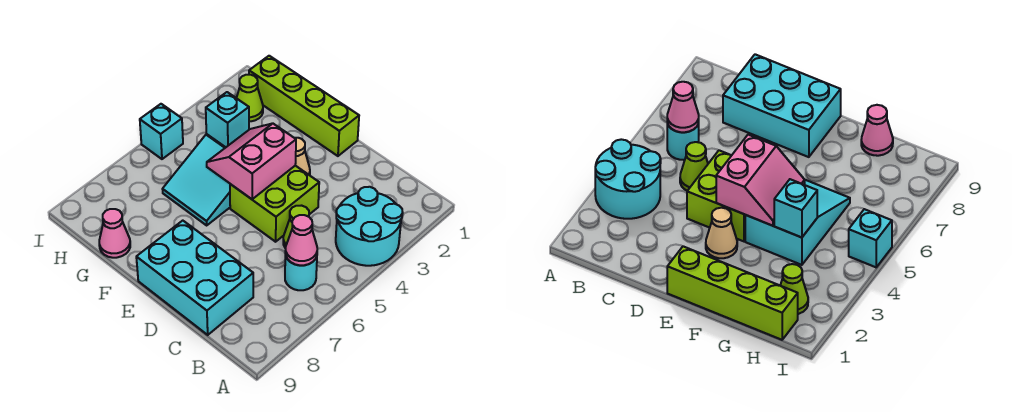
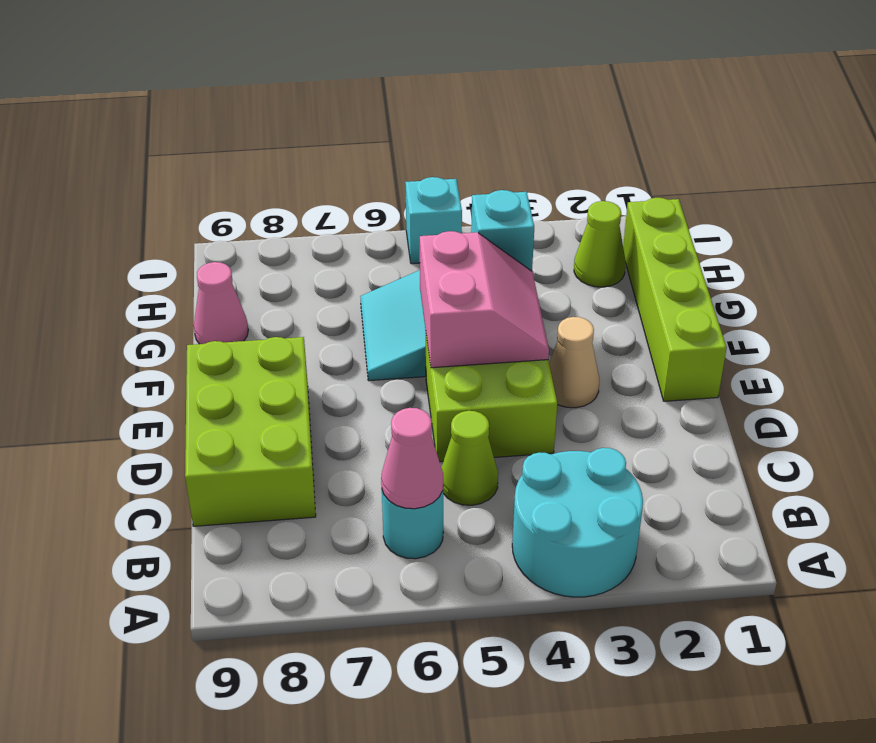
cyan brick C8:E9 level 1 -> lime brick C8:E9 level 1
pink slope E4:F5 level 2 top E -> pink slope E4:F5 level 2 top 5

